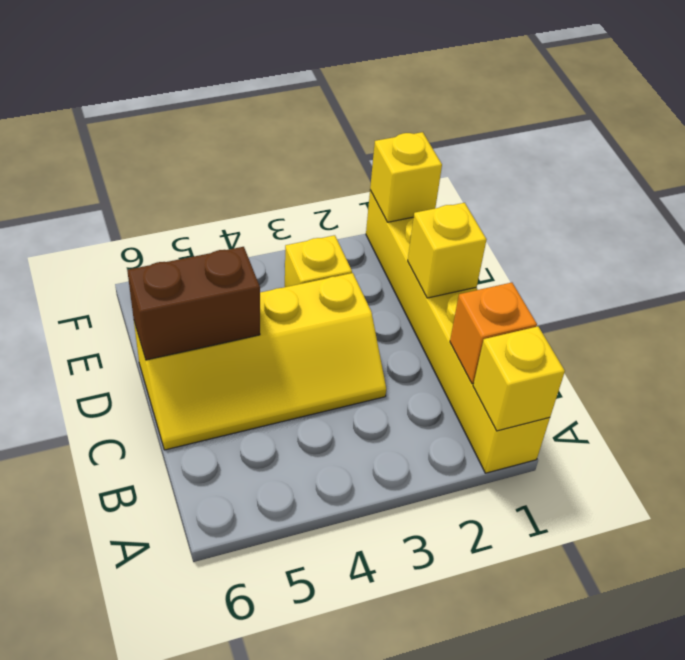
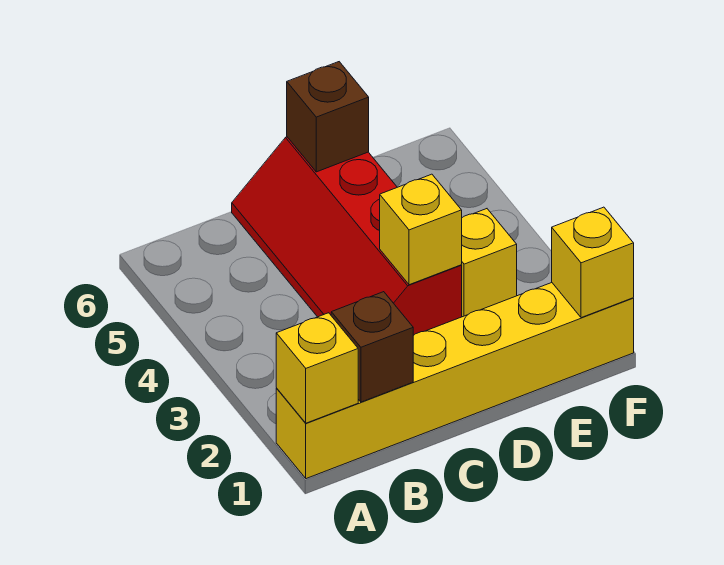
orange brick B1 level 2 -> brown brick B1 level 2
yellow slope C3:D6 level 1 top D -> red slope C3:D6 level 1 top D
yellow brick D1 level 2 -> yellow brick D3 level 2
brown brick D5:D6 level 2 -> brown brick D6 level 2

